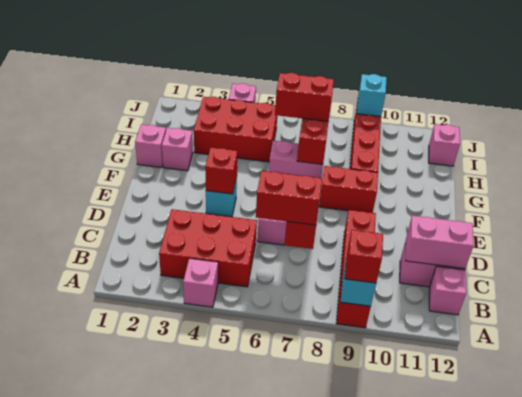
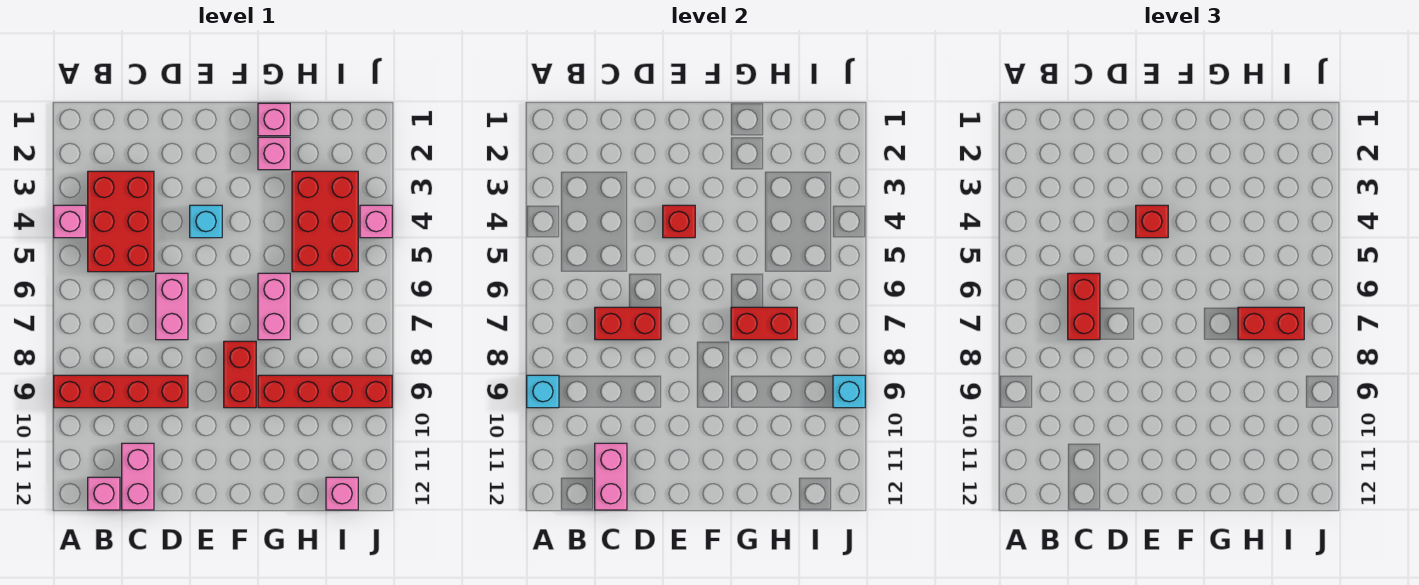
red brick A9 level 3 -> red brick E4 level 3
red brick H6:H7 level 3 -> red brick H7:I7 level 3

